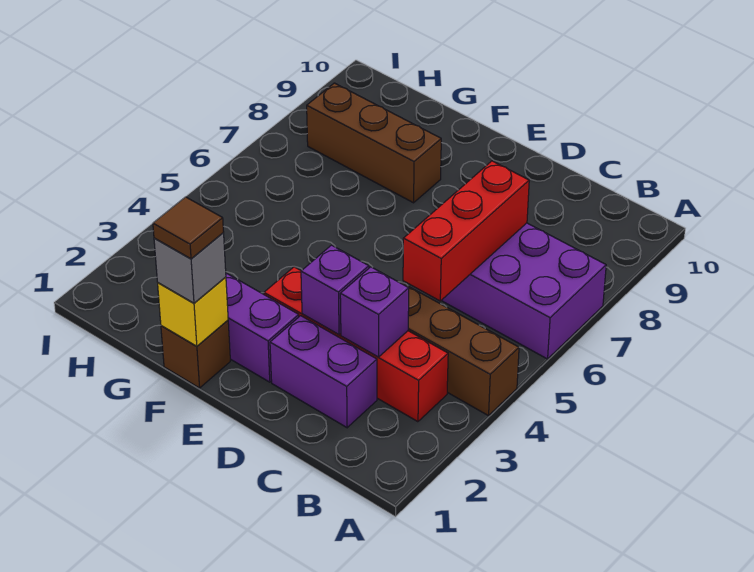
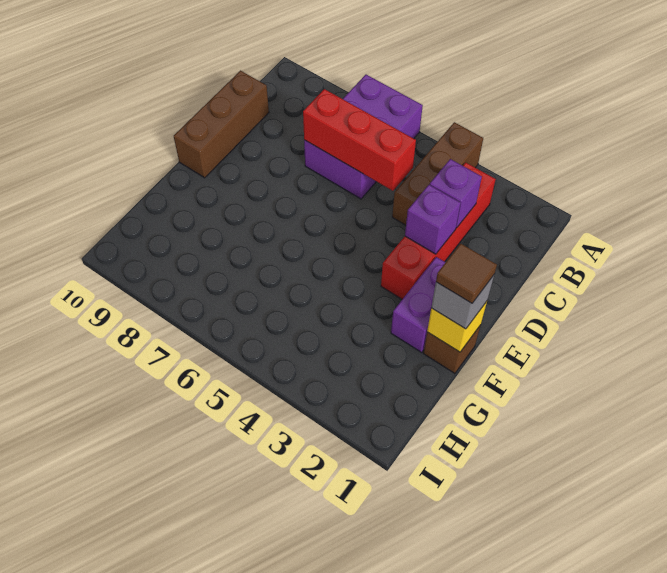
purple brick C2:D2 level 1 -> none
brown brick F8:H8 level 1 -> brown brick C10:E10 level 1

